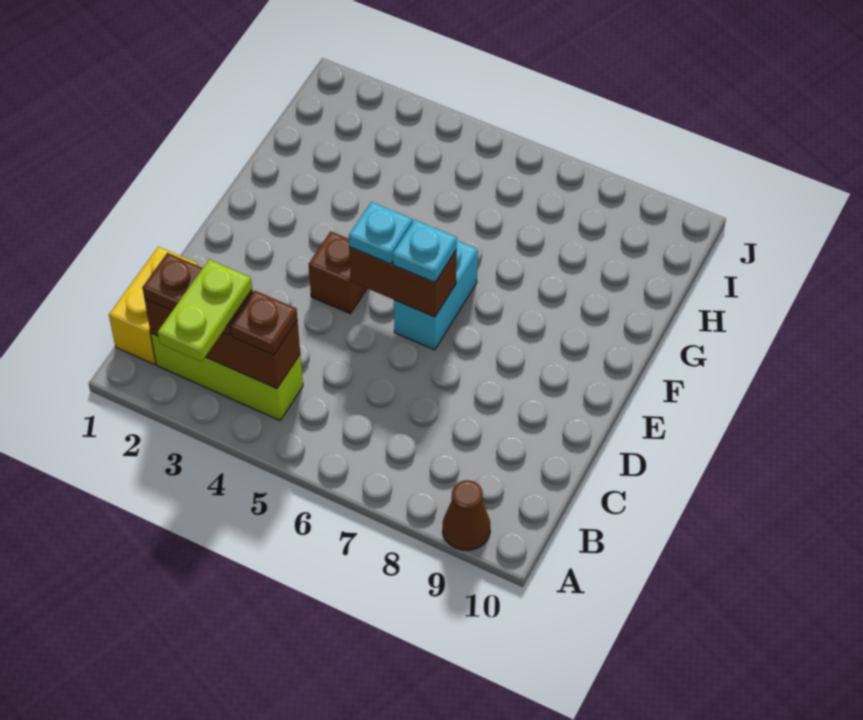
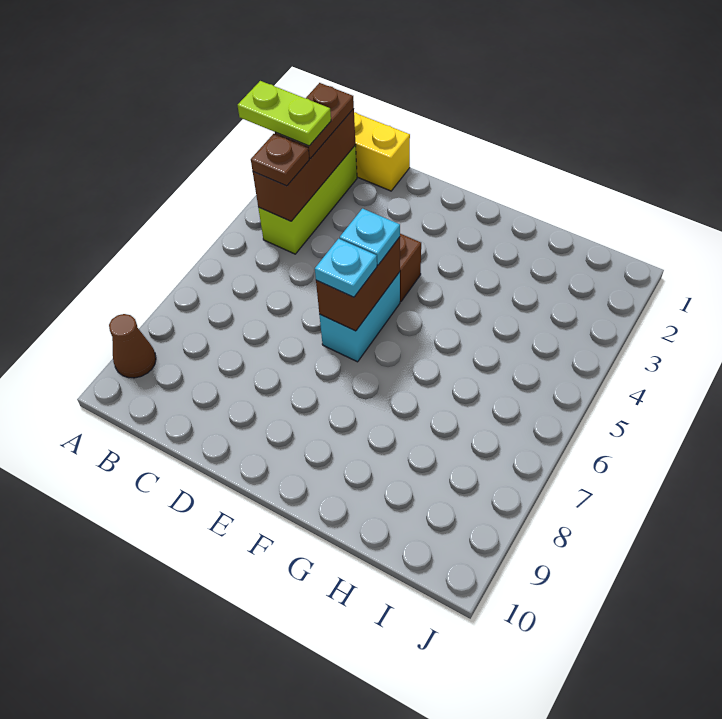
cyan brick E6:F6 level 1 -> cyan brick E5:E6 level 1

